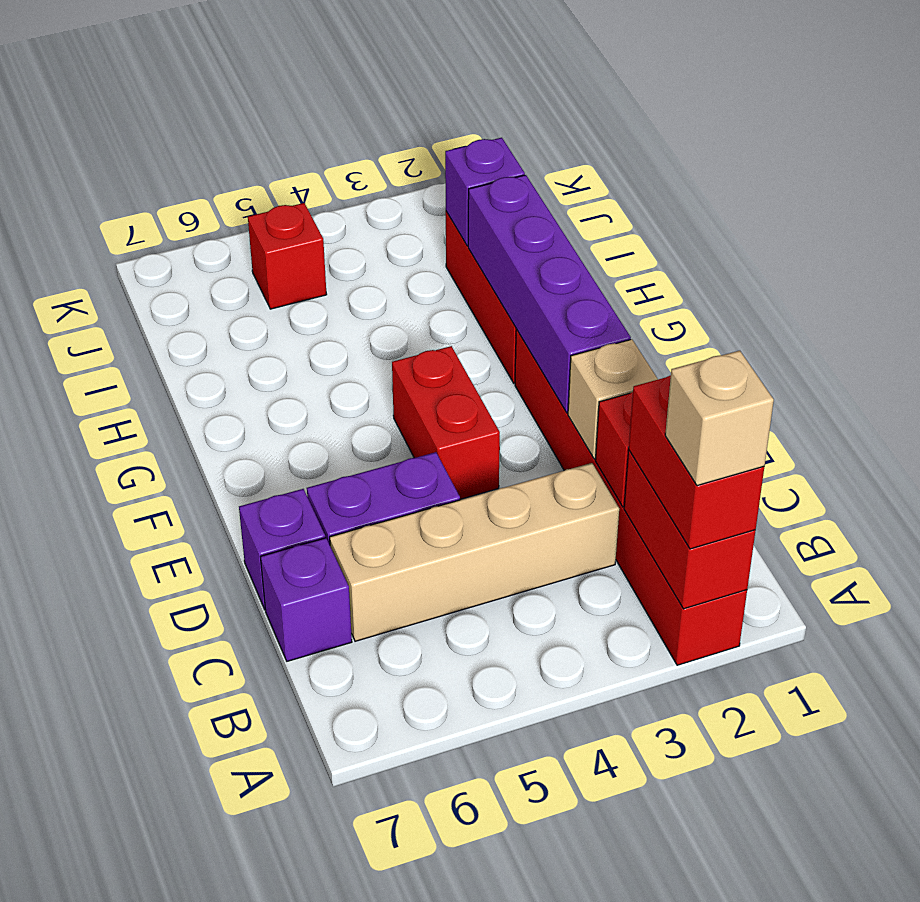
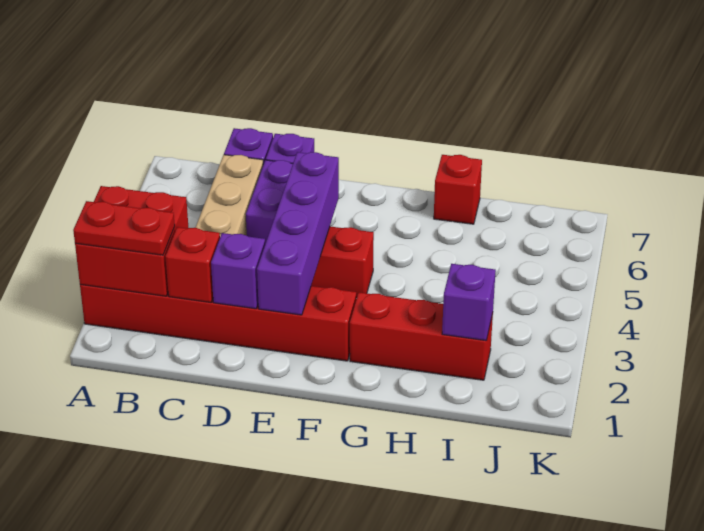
red brick A2:B2 level 2 -> red brick A2:B3 level 2
red brick A2:B2 level 3 -> red plate A2:B2 level 3
tan brick A2 level 4 -> none
tan brick D2 level 2 -> purple brick D2 level 2
purple brick E2:H2 level 2 -> purple brick E2:E5 level 2
red brick J5 level 1 -> red brick H7 level 1

